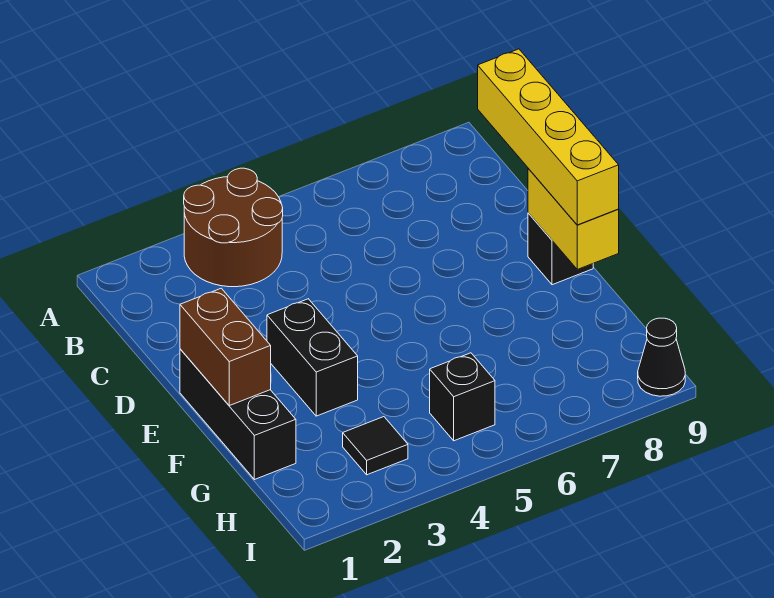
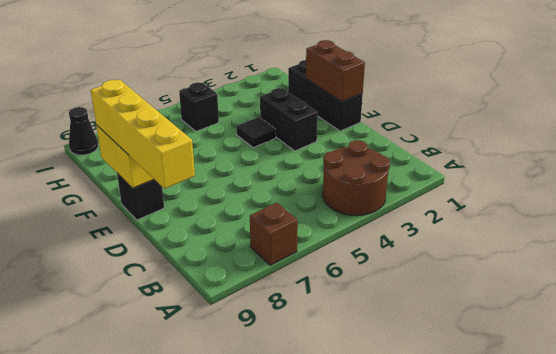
none -> brown brick A7 level 1
black tile H3 level 1 -> black tile F4 level 1

